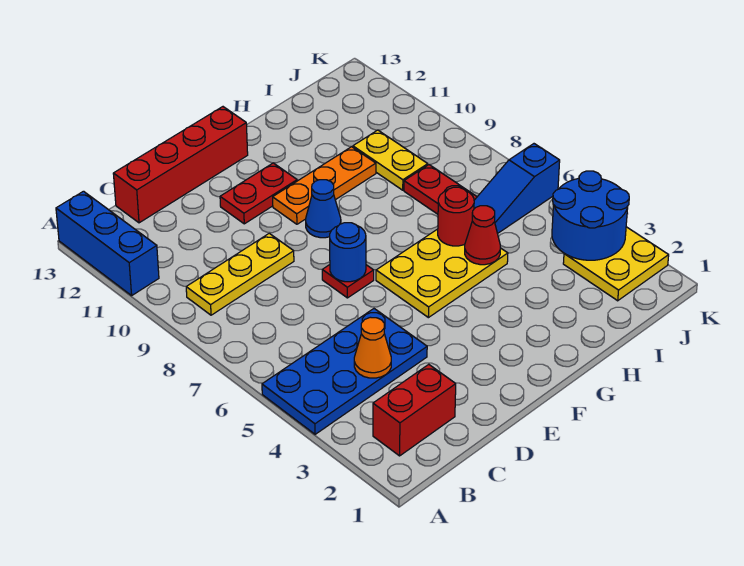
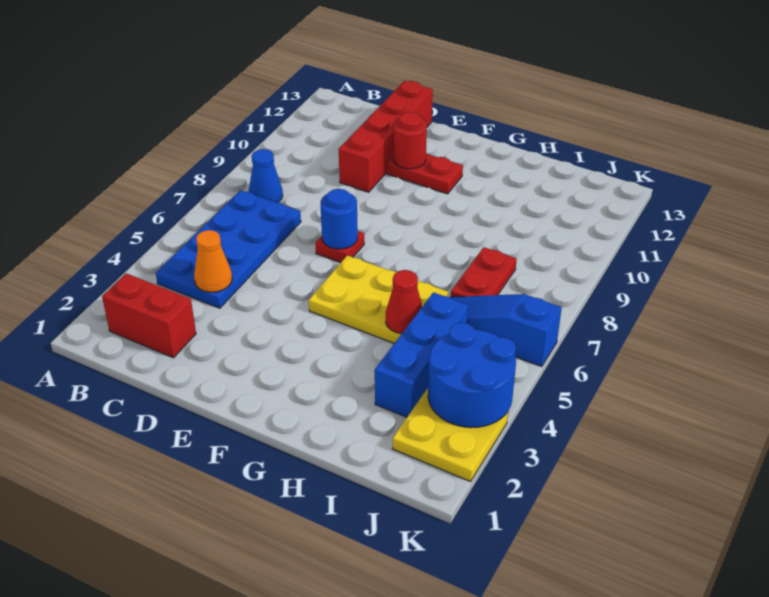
blue plate A4:D5 level 1 -> blue plate B4:C7 level 1
blue brick A11:A13 level 1 -> blue brick I3:I5 level 1
yellow plate B9:D9 level 1 -> none
red brick C13:F13 level 1 -> red brick D10:D13 level 1
blue cone F9 level 1 -> blue cone B8 level 1
orange plate F10:H10 level 1 -> none
red round brick H6 level 2 -> red round brick E11 level 2
yellow plate I9:I10 level 1 -> none

